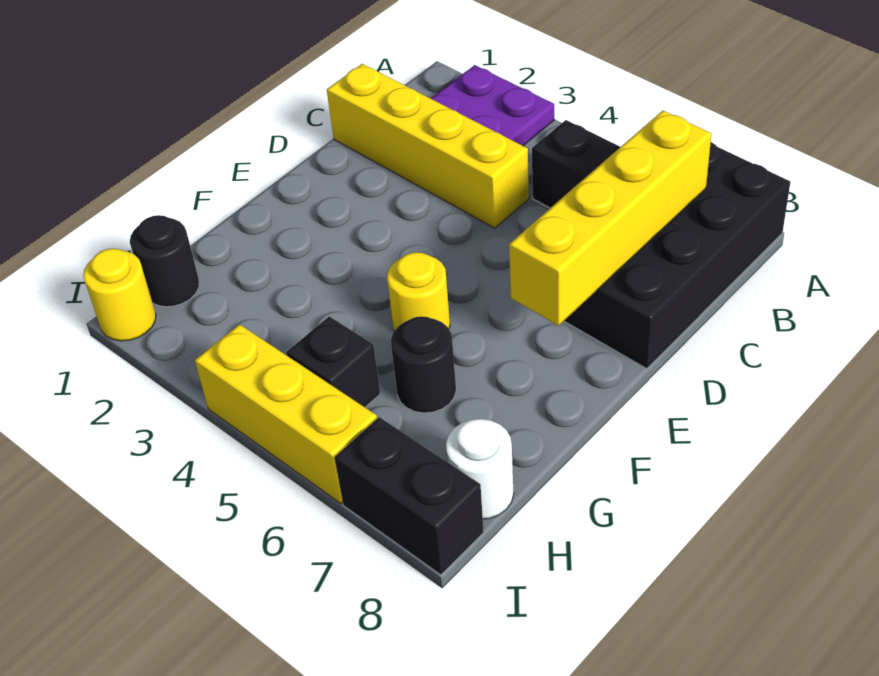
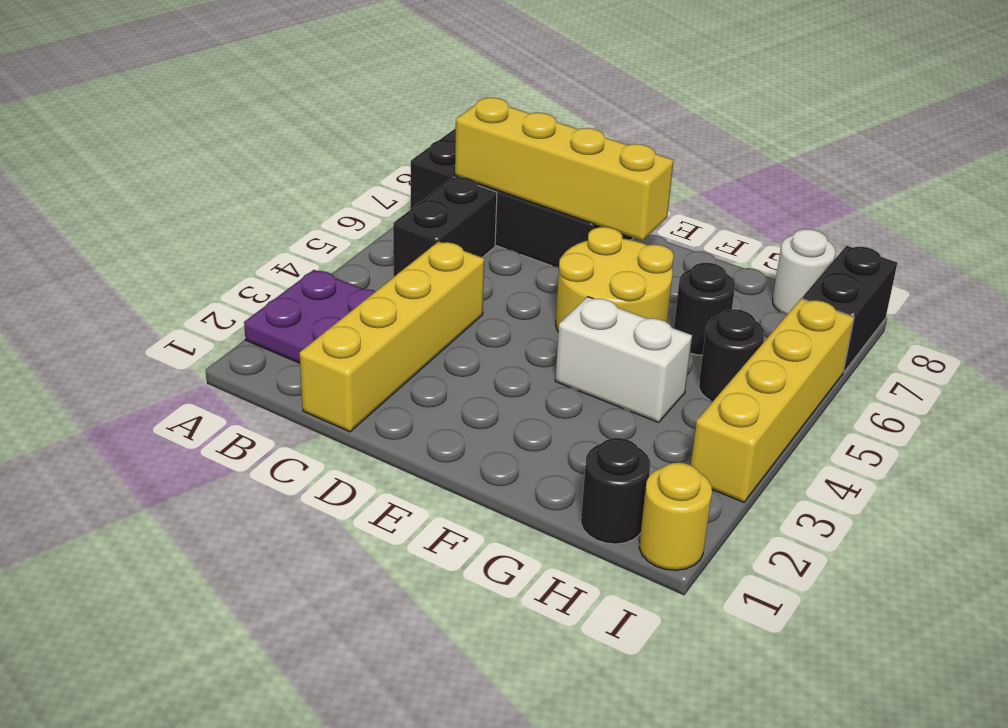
none -> white brick F4:G4 level 1
yellow round brick F5 level 1 -> yellow round brick E5:F6 level 1
black brick H5 level 1 -> black round brick H5 level 1
yellow brick I4:I6 level 1 -> yellow brick I3:I6 level 1

